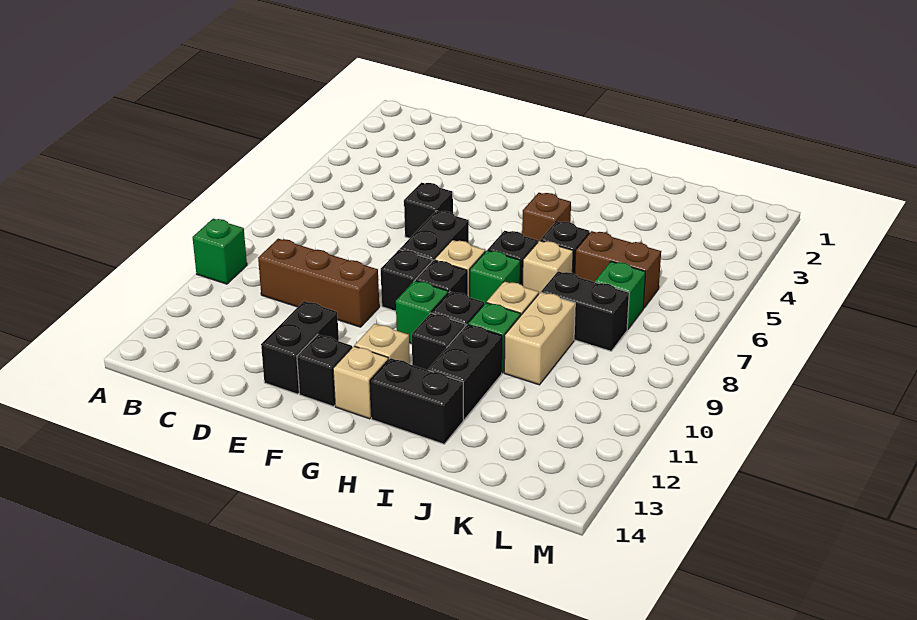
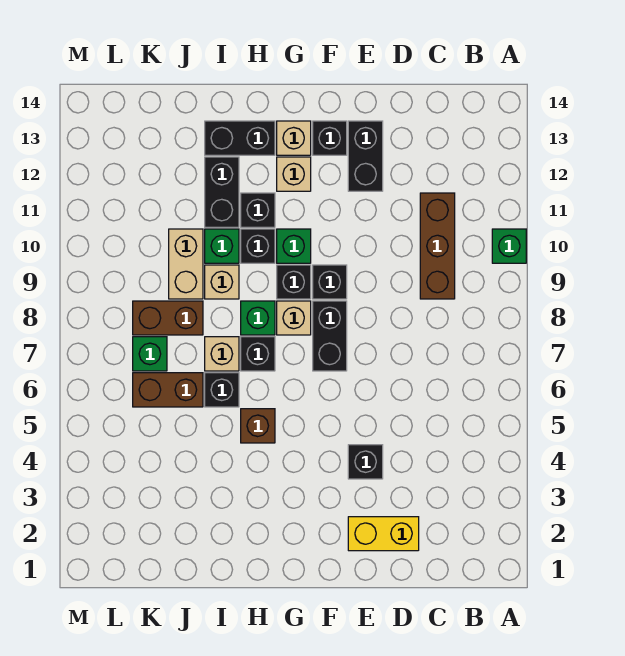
brown brick C10:E10 level 1 -> brown brick C9:C11 level 1
none -> yellow brick D2:E2 level 1
black brick E6 level 1 -> black brick E4 level 1
black brick J8:K8 level 1 -> brown brick J8:K8 level 1

